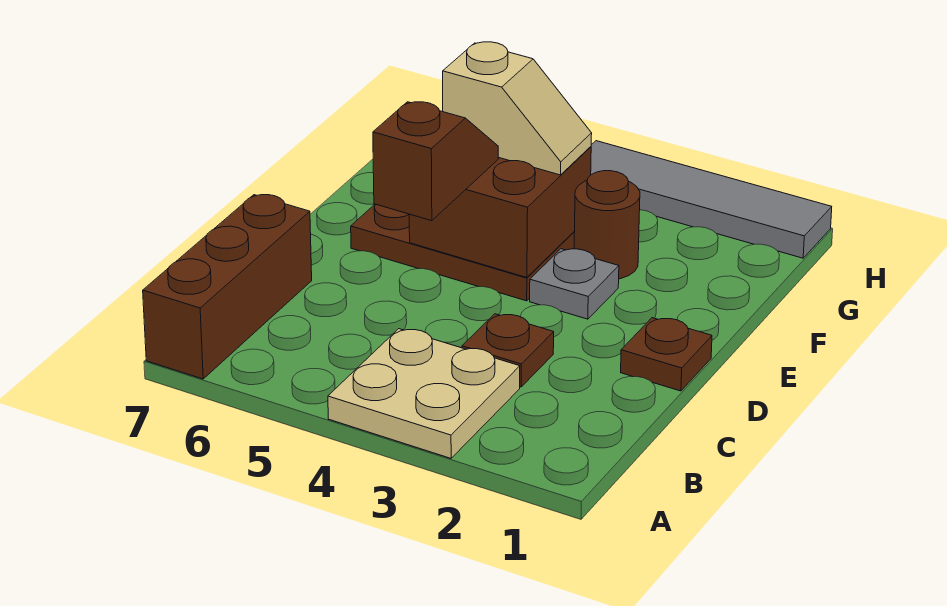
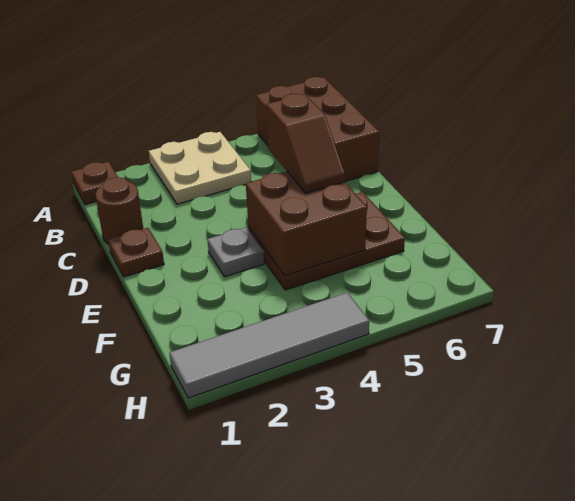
brown brick A7:C7 level 1 -> brown brick A6:C7 level 1
brown plate C3 level 1 -> brown plate A1 level 1
brown round brick F3 level 1 -> brown round brick C1 level 1
tan slope F4:F5 level 3 top 5 -> none

